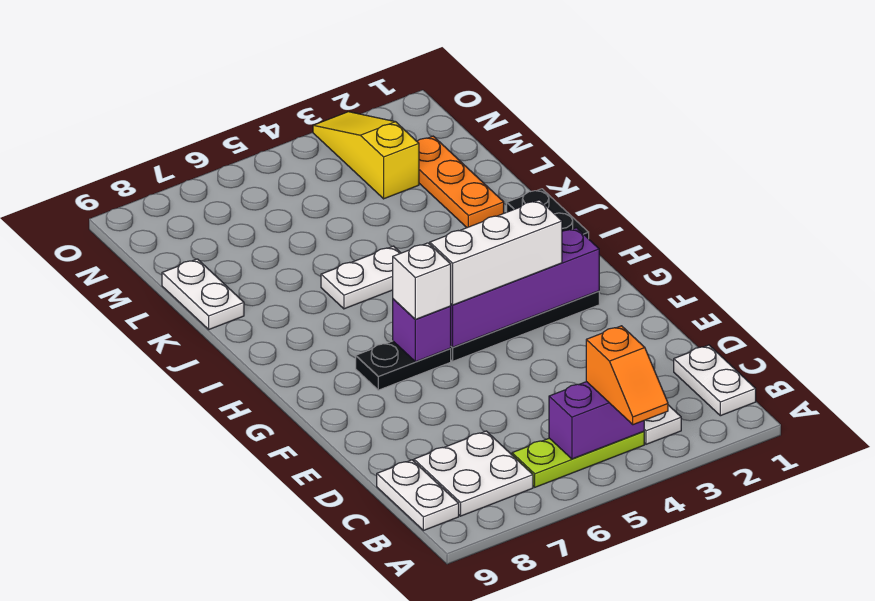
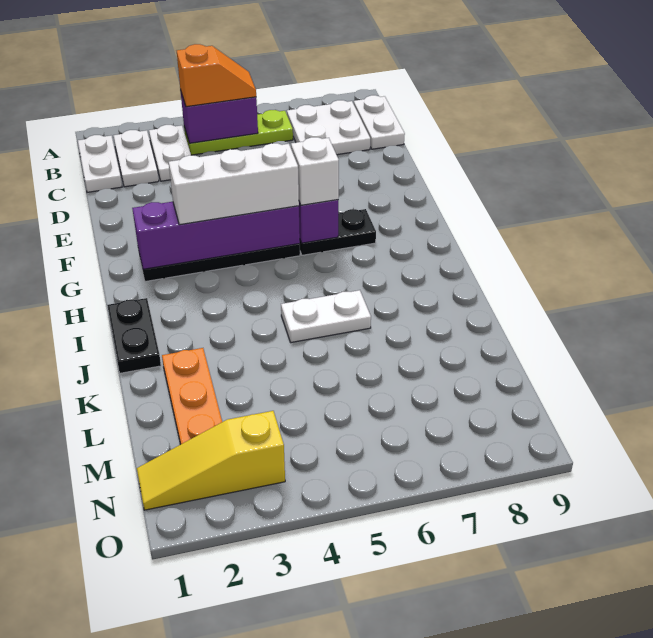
orange slope A4:B4 level 3 top B -> orange slope B4:B5 level 3 top 4
white plate K9:L9 level 1 -> white plate B2:C2 level 1
yellow slope M3:O3 level 1 top M -> yellow slope N1:N3 level 1 top 3

